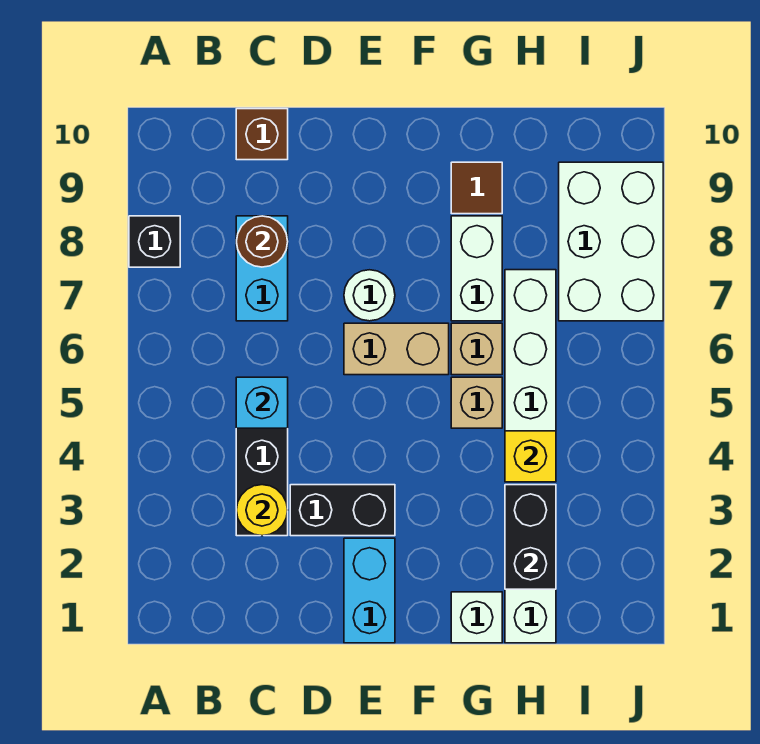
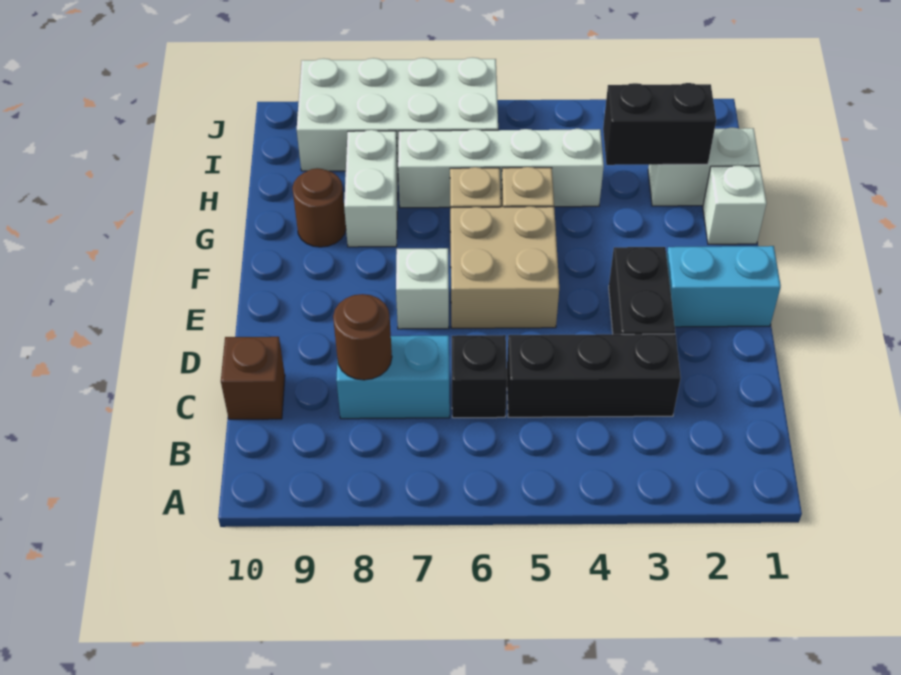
black brick A8 level 1 -> black brick C6 level 1
yellow round brick C3 level 2 -> none
cyan brick C5 level 2 -> none
tan brick E6:F6 level 1 -> tan brick E5:F6 level 1
white round brick E7 level 1 -> white brick E7 level 1
white brick G7:G8 level 1 -> white brick G8:H8 level 1
brown tile G9 level 1 -> brown round brick G9 level 1
yellow brick H4 level 2 -> none
white brick I7:J9 level 1 -> white brick I6:J9 level 1

